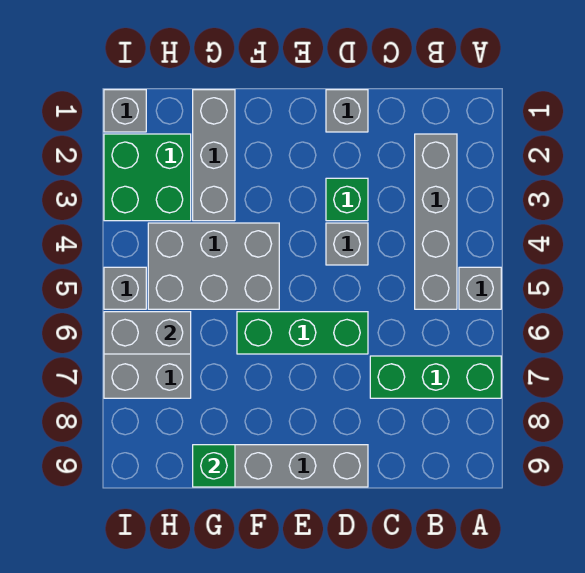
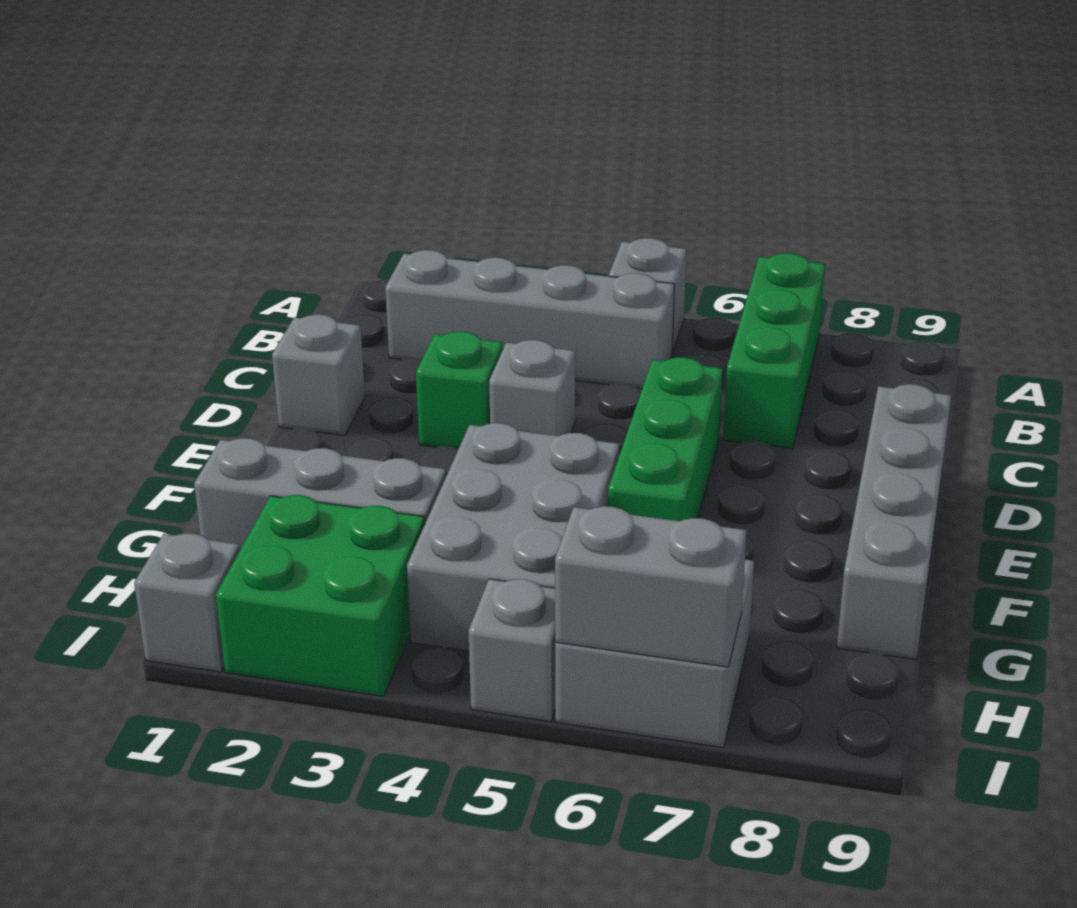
green brick G9 level 2 -> none
grey brick H6:I6 level 2 -> grey brick I6:I7 level 2

